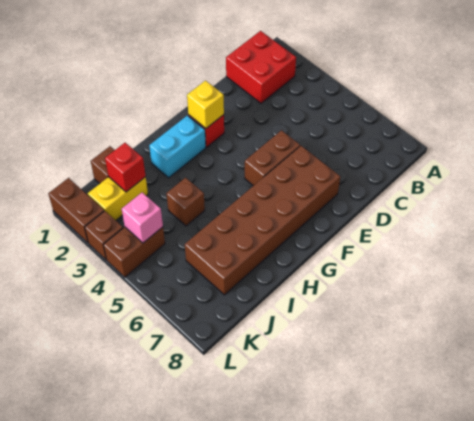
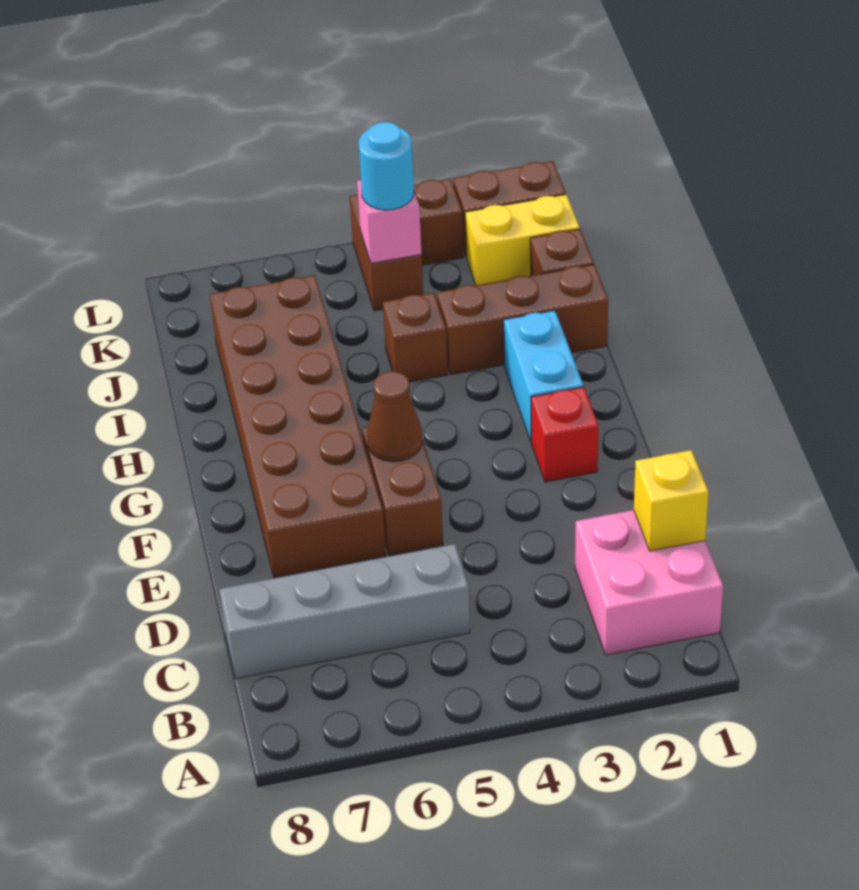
red brick B1:C2 level 1 -> pink brick B1:C2 level 1
none -> grey brick C5:C8 level 1
yellow brick F2 level 2 -> yellow brick C1 level 2
none -> brown cone F5 level 2
none -> brown brick I1:I3 level 1
yellow brick J2:K2 level 1 -> yellow brick K1:K2 level 1
red brick J2 level 2 -> none
none -> cyan round brick K4 level 3

